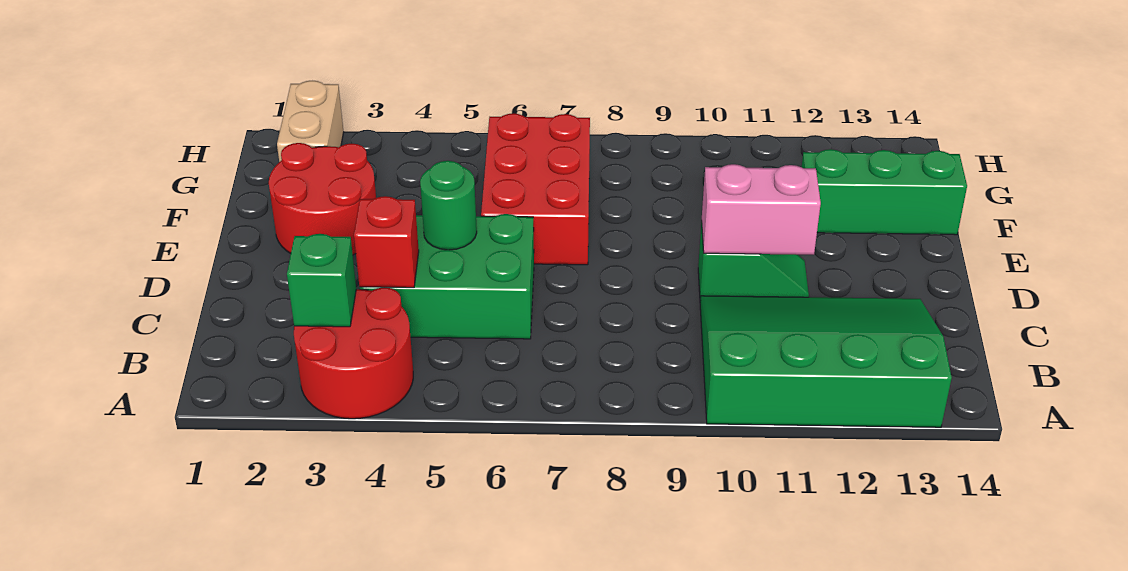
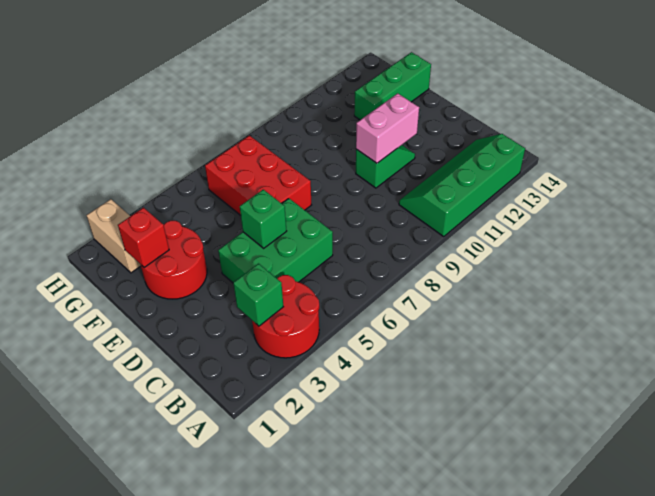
green slope A10:C13 level 1 top A -> green slope A10:B13 level 1 top A
red brick C4 level 2 -> red brick F2 level 2
green round brick D5 level 2 -> green brick D5 level 2

